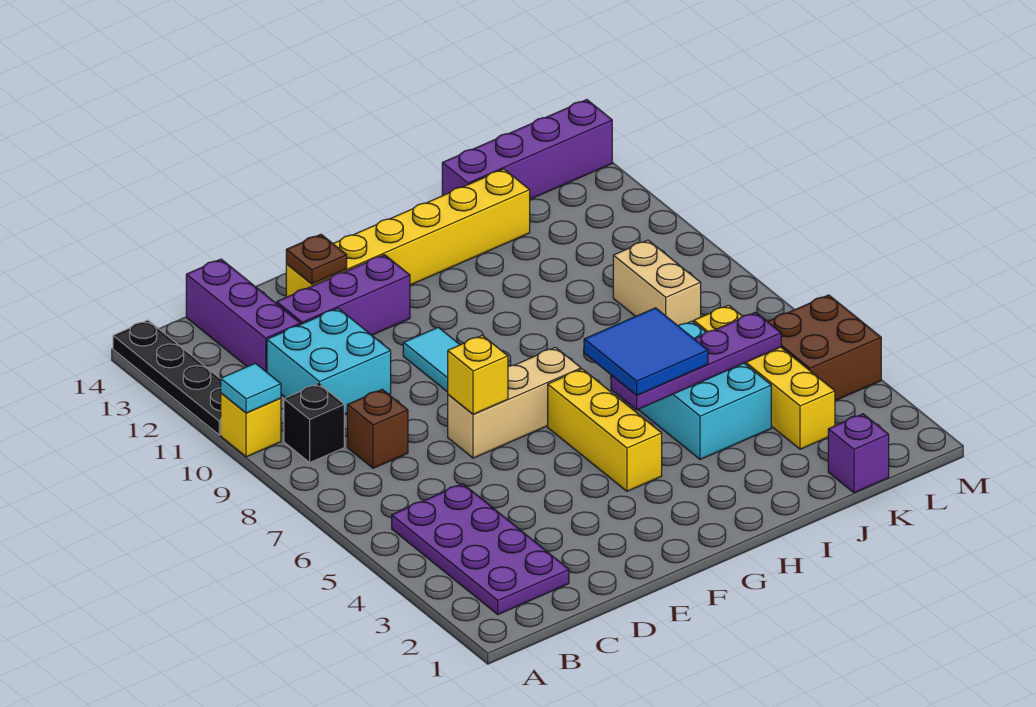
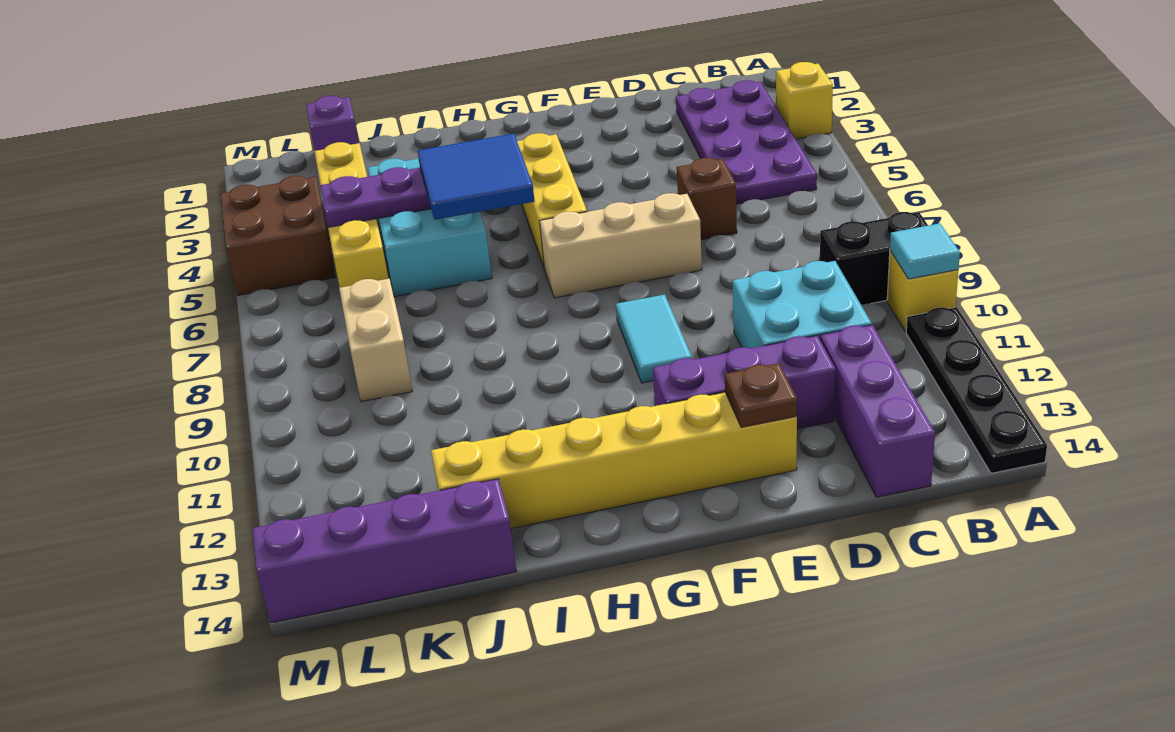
black brick B9 level 1 -> black brick A9:B9 level 1
brown brick C8 level 1 -> brown brick D6 level 1
yellow brick E7 level 2 -> yellow brick A3 level 1

